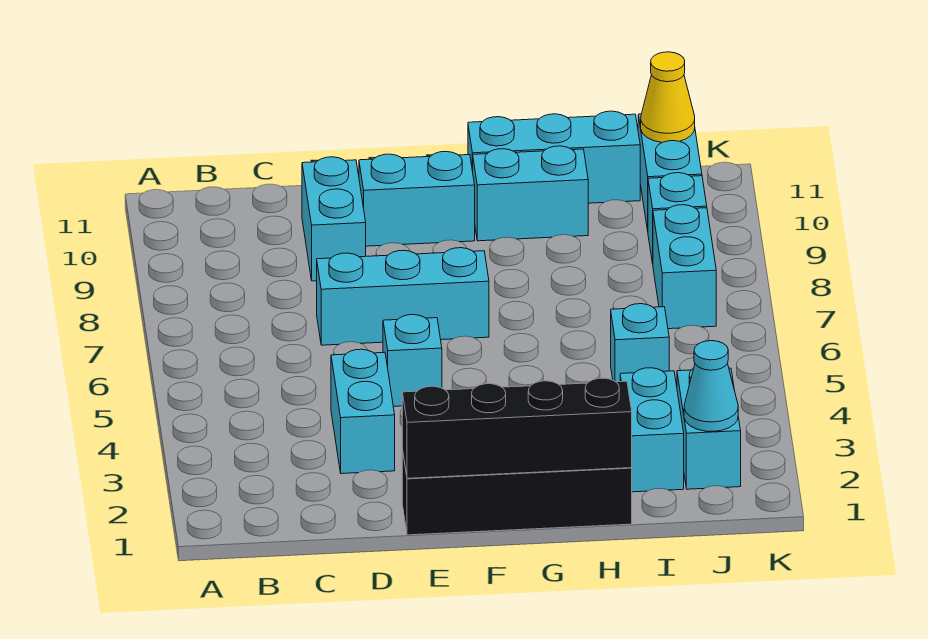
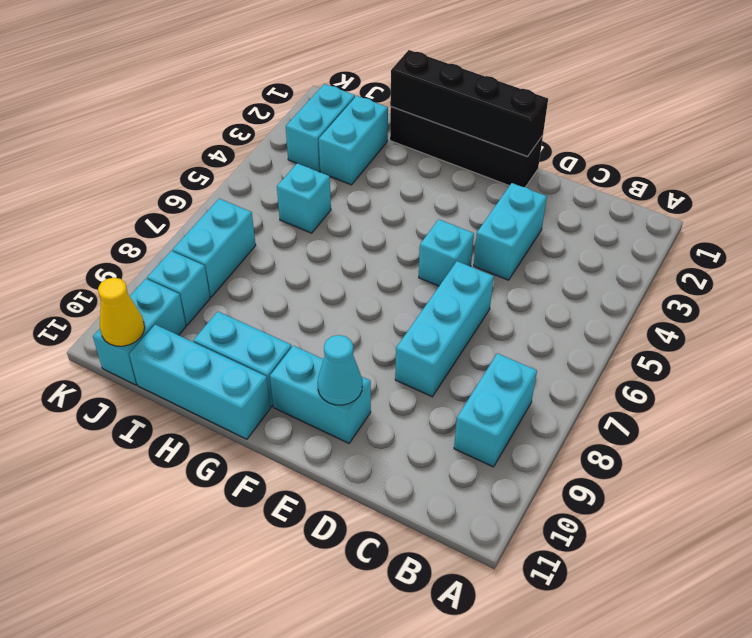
cyan brick D7:F7 level 1 -> cyan brick D6:D8 level 1
cyan brick D9:D10 level 1 -> cyan brick B8:B9 level 1
cyan cone J2 level 2 -> cyan cone E10 level 2

